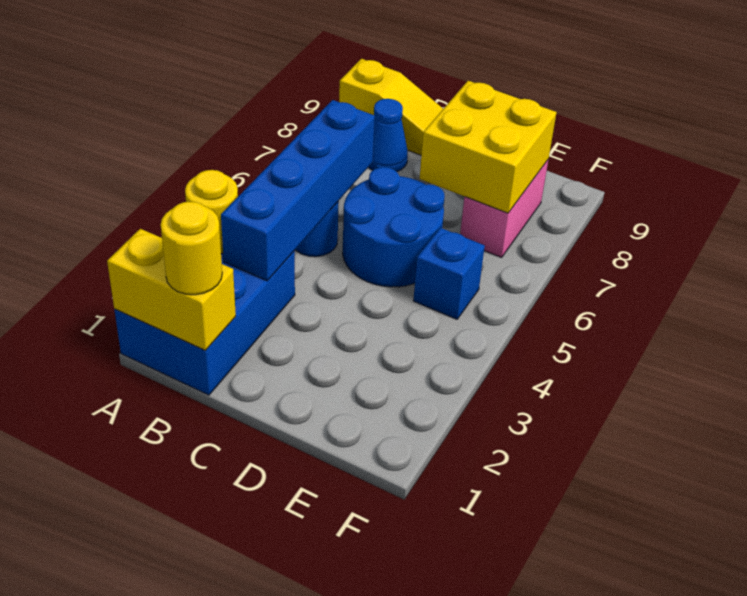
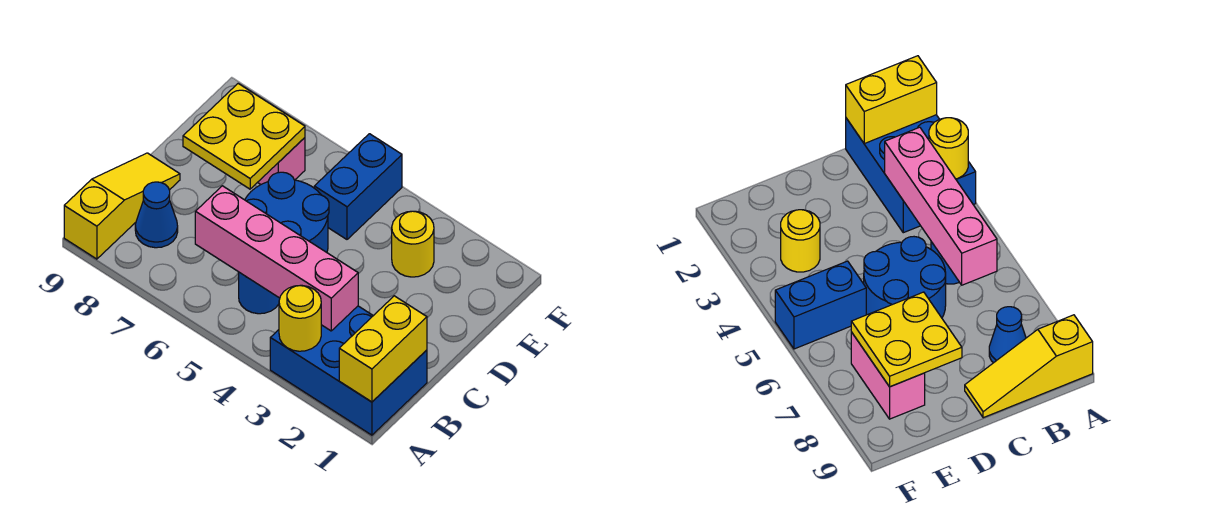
yellow round brick B1 level 3 -> yellow round brick E3 level 1
blue brick B3:B6 level 2 -> pink brick B3:B6 level 2
yellow brick D7:E8 level 2 -> yellow plate D7:E8 level 2
blue brick E5 level 1 -> blue brick E5:F5 level 1

